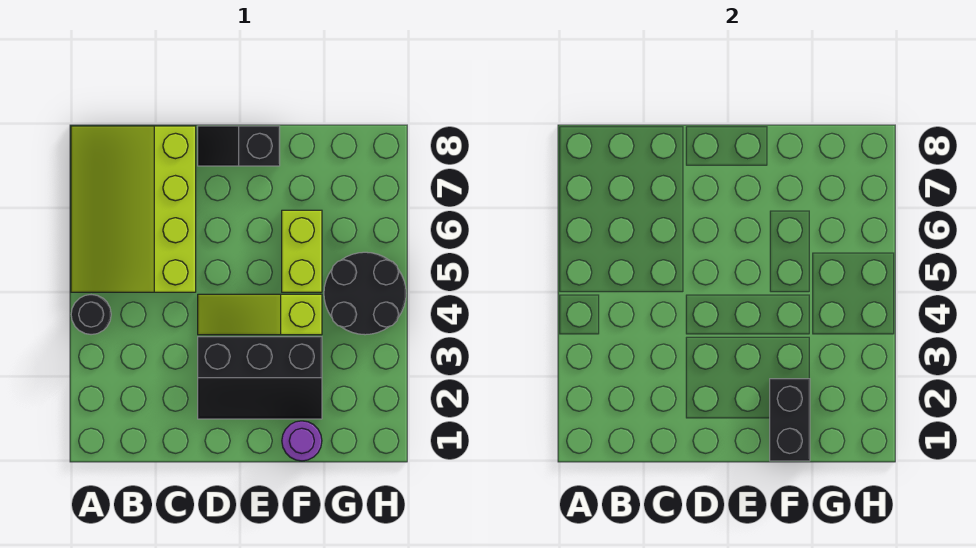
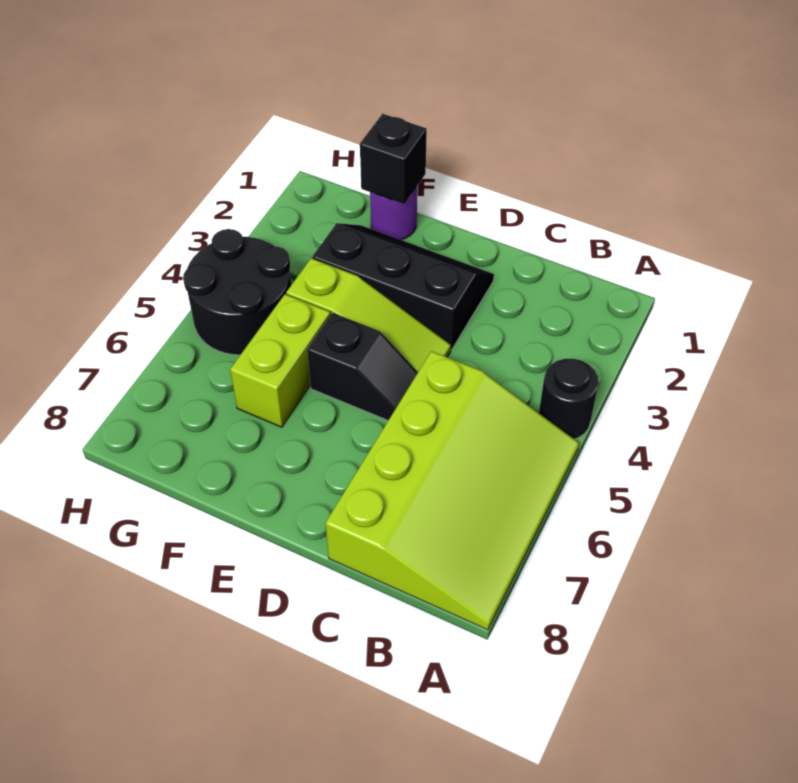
black slope D8:E8 level 1 top E -> black slope D5:E5 level 1 top E
black brick F1:F2 level 2 -> black brick F1 level 2

